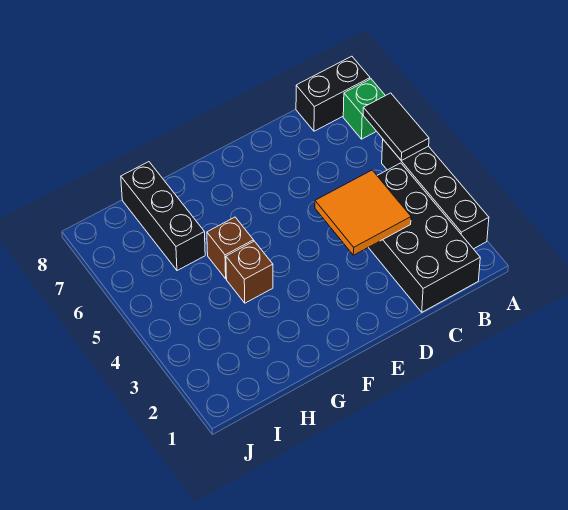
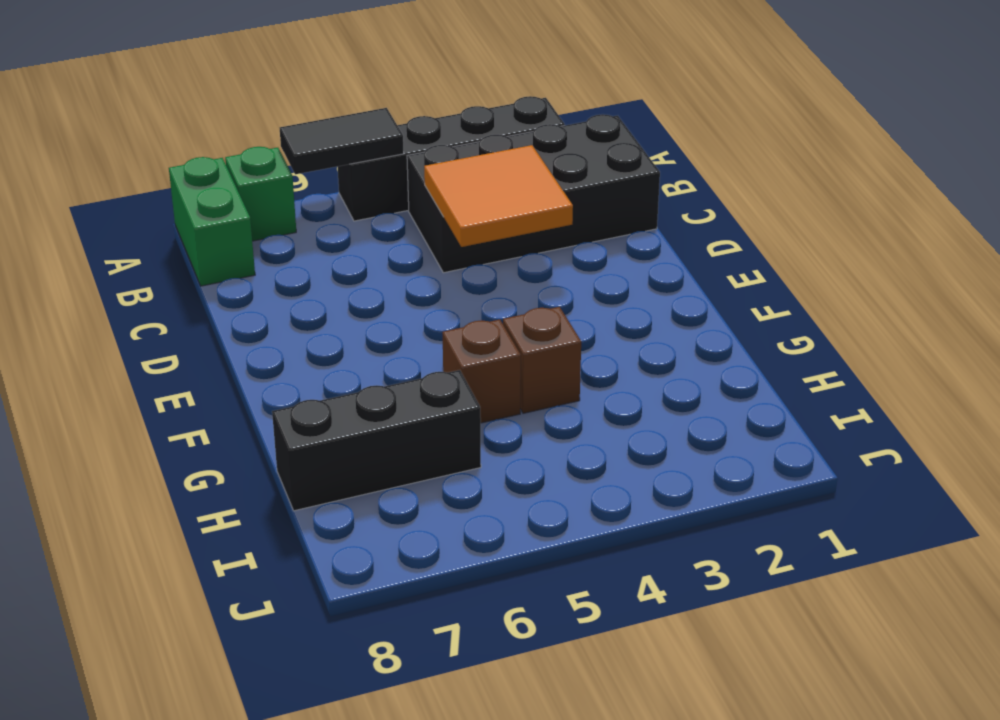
black brick A8:B8 level 1 -> green brick A8:B8 level 1

